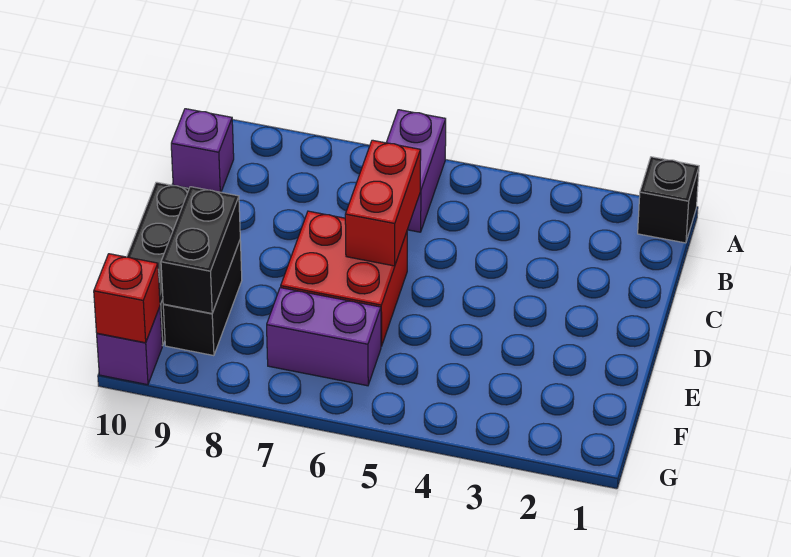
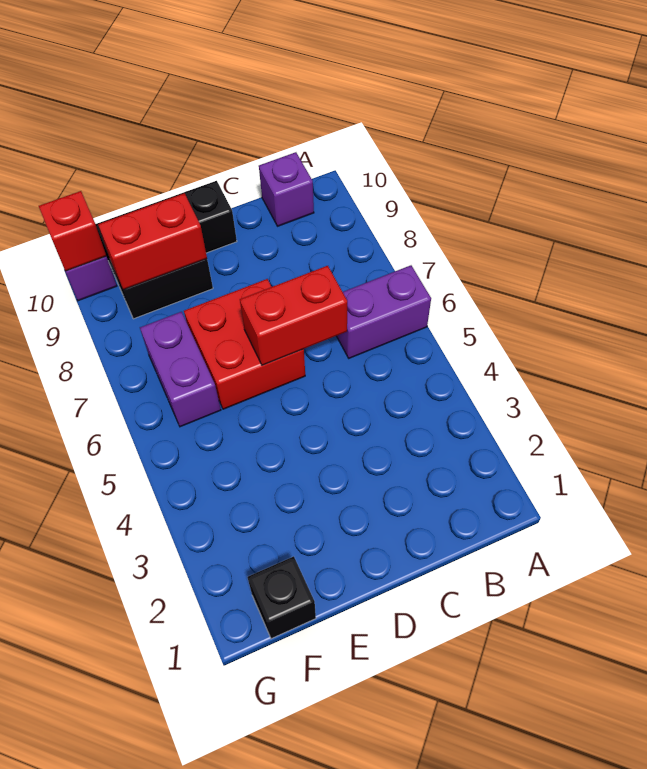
black brick A1 level 1 -> black brick F1 level 1
black brick E9:F9 level 2 -> red brick E9:F9 level 2

